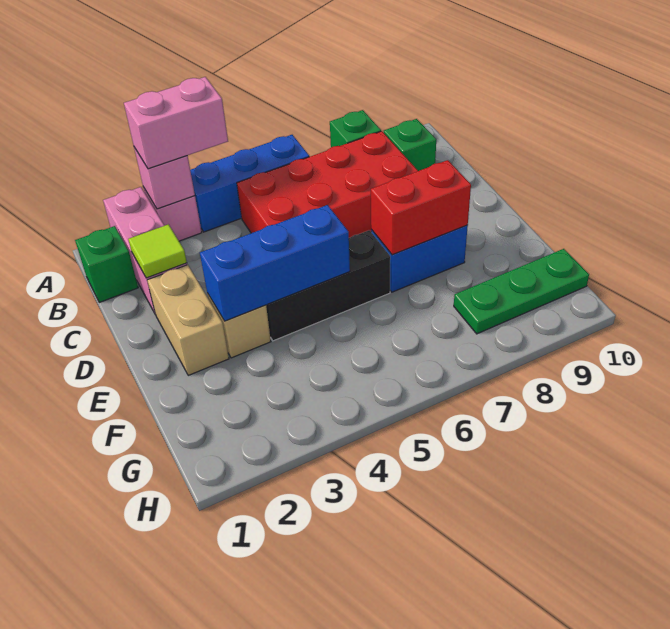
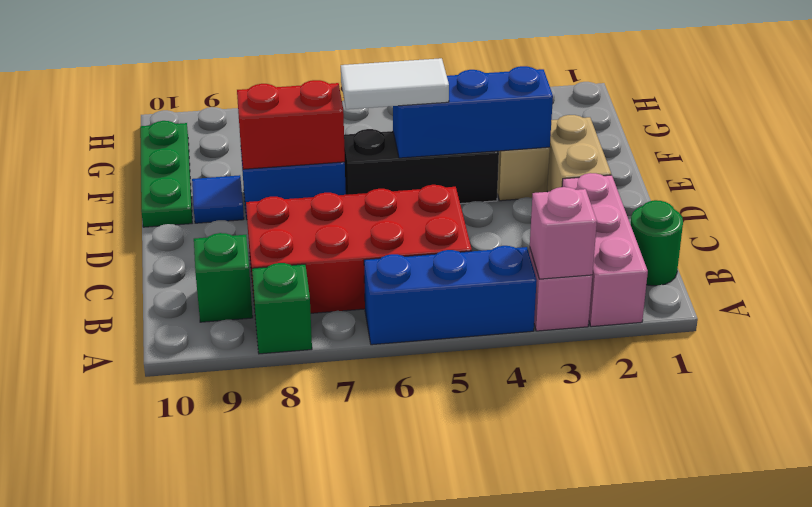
pink brick A3:A4 level 3 -> none
green brick B1 level 1 -> green round brick B1 level 1
lime tile C2 level 2 -> none
none -> white tile E5:E6 level 3
none -> blue tile E9 level 1
green plate G8:G10 level 1 -> green plate E10:G10 level 1

